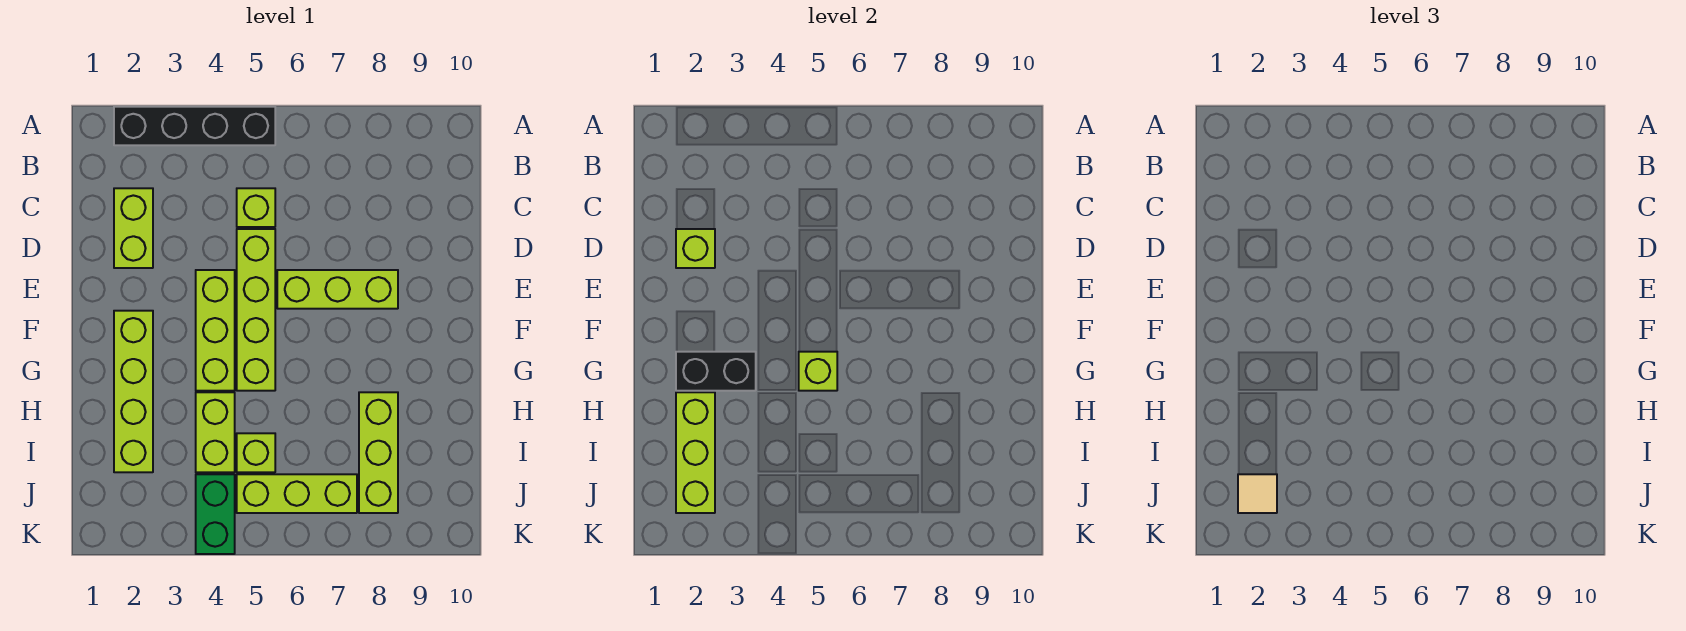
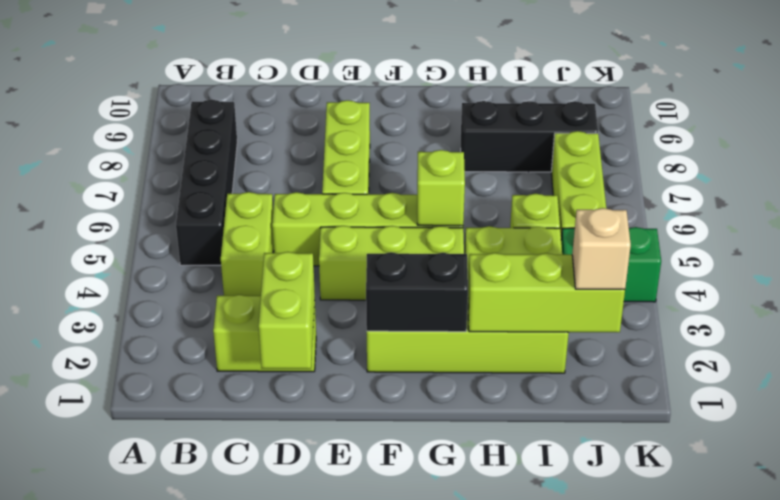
black brick A2:A5 level 1 -> black brick B5:B8 level 1
lime brick C5 level 1 -> lime brick C4:C5 level 1
lime brick D2 level 2 -> lime brick D1:D2 level 2
black brick G2:G3 level 2 -> black brick F2:G2 level 2
lime brick H8:J8 level 1 -> black brick H8:J8 level 1
tan tile J2 level 3 -> tan brick J2 level 3

